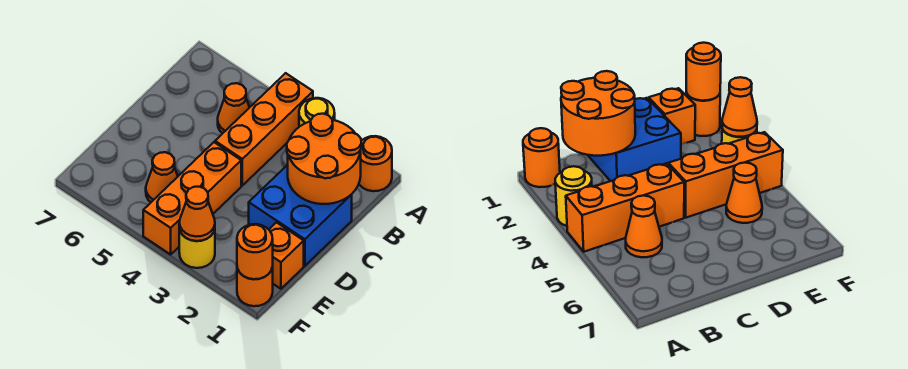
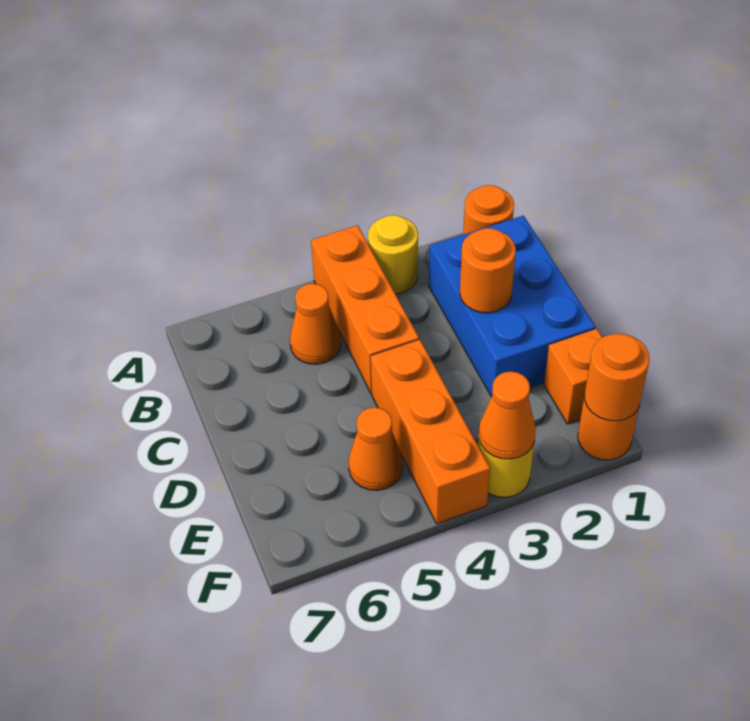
orange round brick B1:C2 level 2 -> orange round brick C2 level 2
blue brick C1:D2 level 1 -> blue brick B1:D2 level 1

